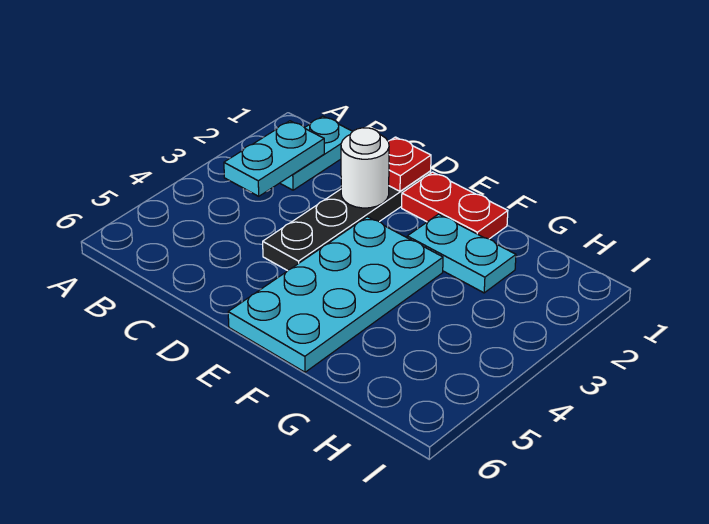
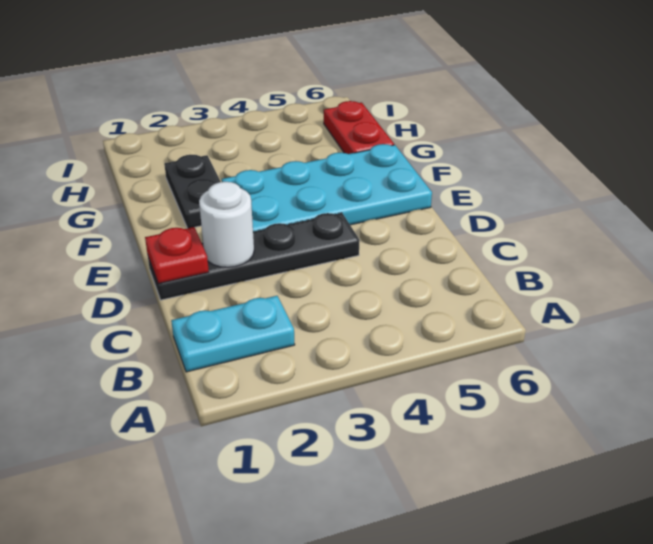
cyan plate B2:B3 level 2 -> none
red plate E1:F1 level 1 -> red plate G6:H6 level 1
cyan plate F2:G2 level 1 -> black plate F2:G2 level 1

